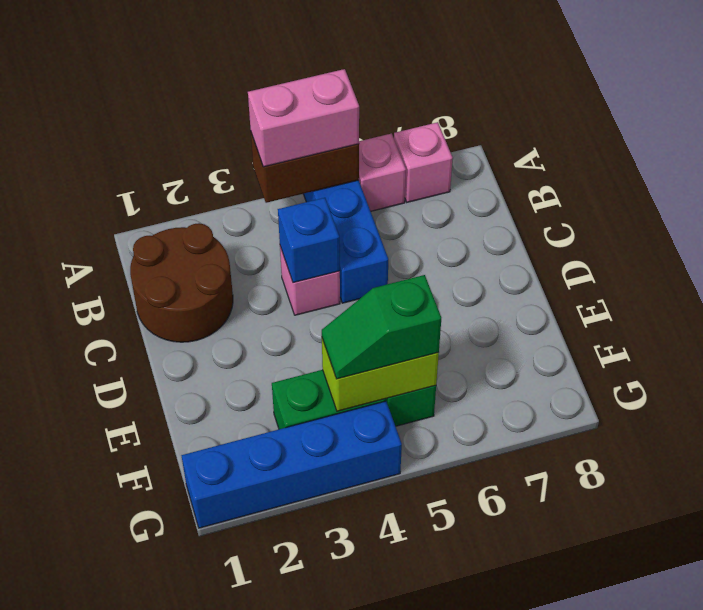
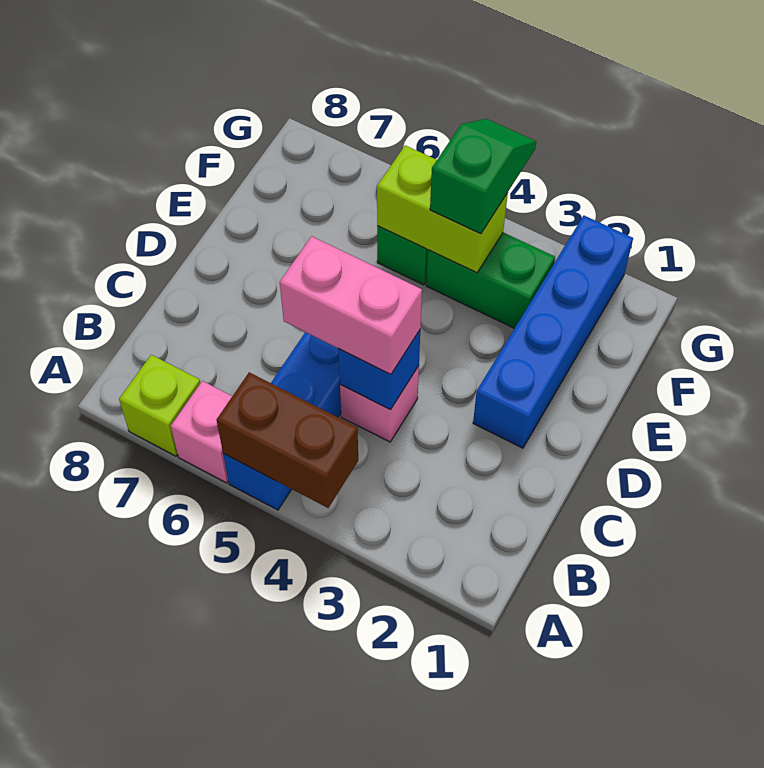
pink brick A4:A5 level 3 -> pink brick C4:C5 level 3
pink brick A7 level 1 -> lime brick A7 level 1
brown round brick B1:C2 level 1 -> none
green slope F4:F5 level 3 top 5 -> green slope F4:G4 level 3 top F
blue brick G1:G4 level 1 -> blue brick D2:G2 level 1

